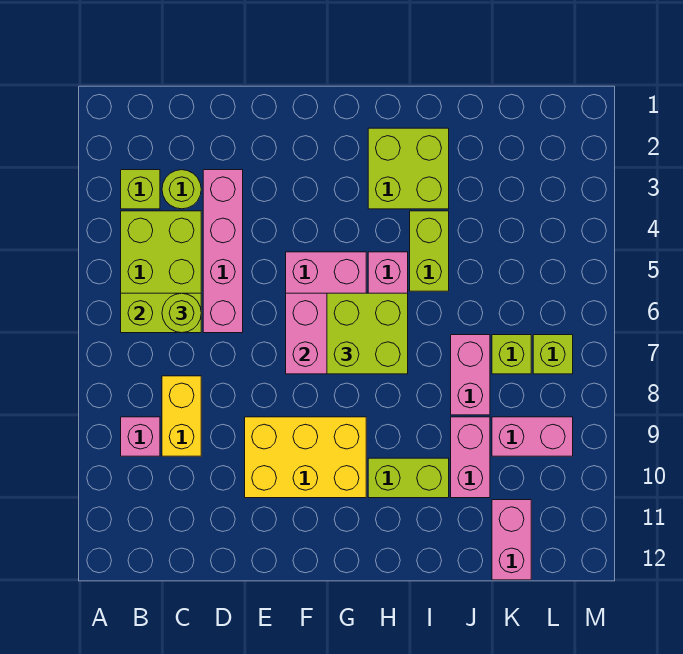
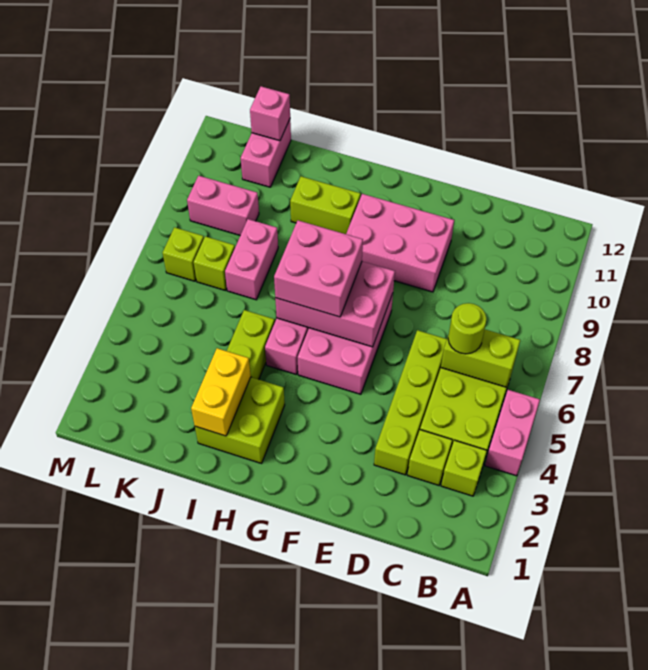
pink brick B9 level 1 -> pink brick K12 level 2
lime round brick C3 level 1 -> lime brick C3 level 1
yellow brick C8:C9 level 1 -> yellow brick I2:I3 level 2
pink brick D3:D6 level 1 -> lime brick D3:D6 level 1
yellow brick E9:G10 level 1 -> pink brick E9:G10 level 1
lime brick G6:H7 level 3 -> pink brick G6:H7 level 3
pink brick J9:J10 level 1 -> pink brick A4:A5 level 1

